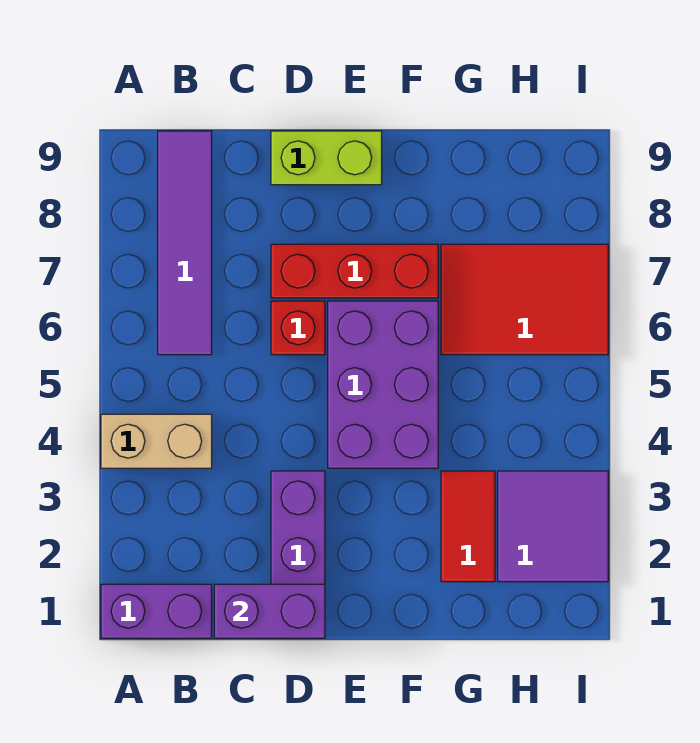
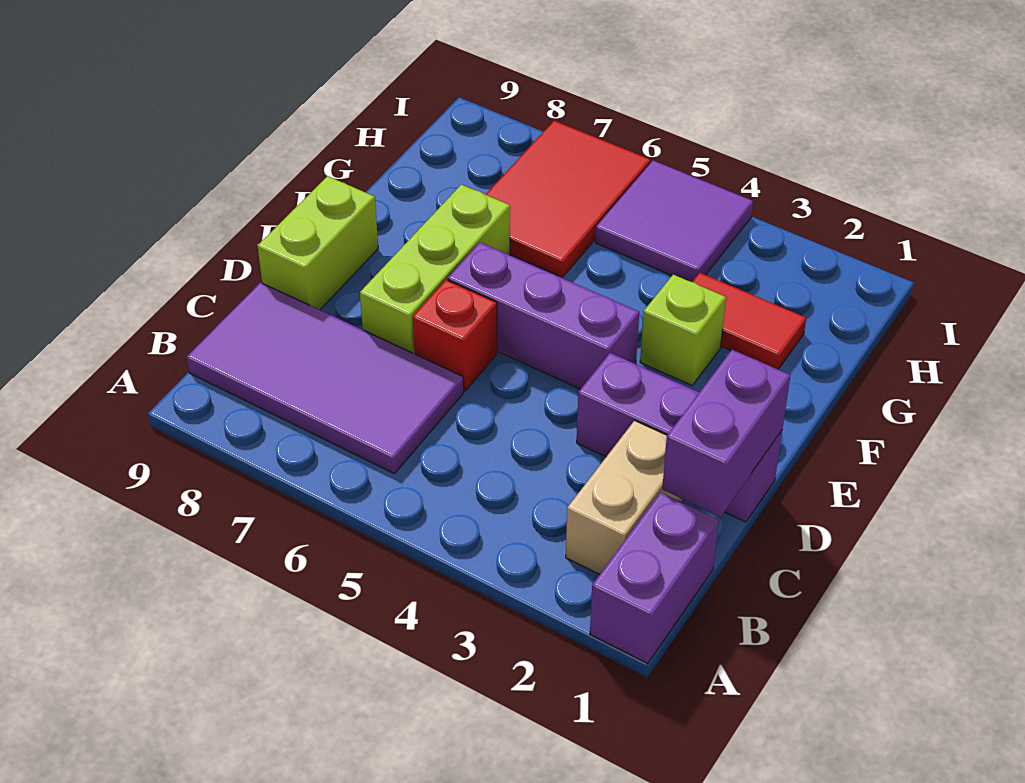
tan brick A4:B4 level 1 -> tan brick B2:C2 level 1
purple tile B6:B9 level 1 -> purple tile B6:C9 level 1
red brick D7:F7 level 1 -> lime brick D7:F7 level 1
purple brick E4:F6 level 1 -> purple brick E4:E6 level 1
none -> lime brick F3 level 1
purple tile H2:I3 level 1 -> purple tile H4:I5 level 1

